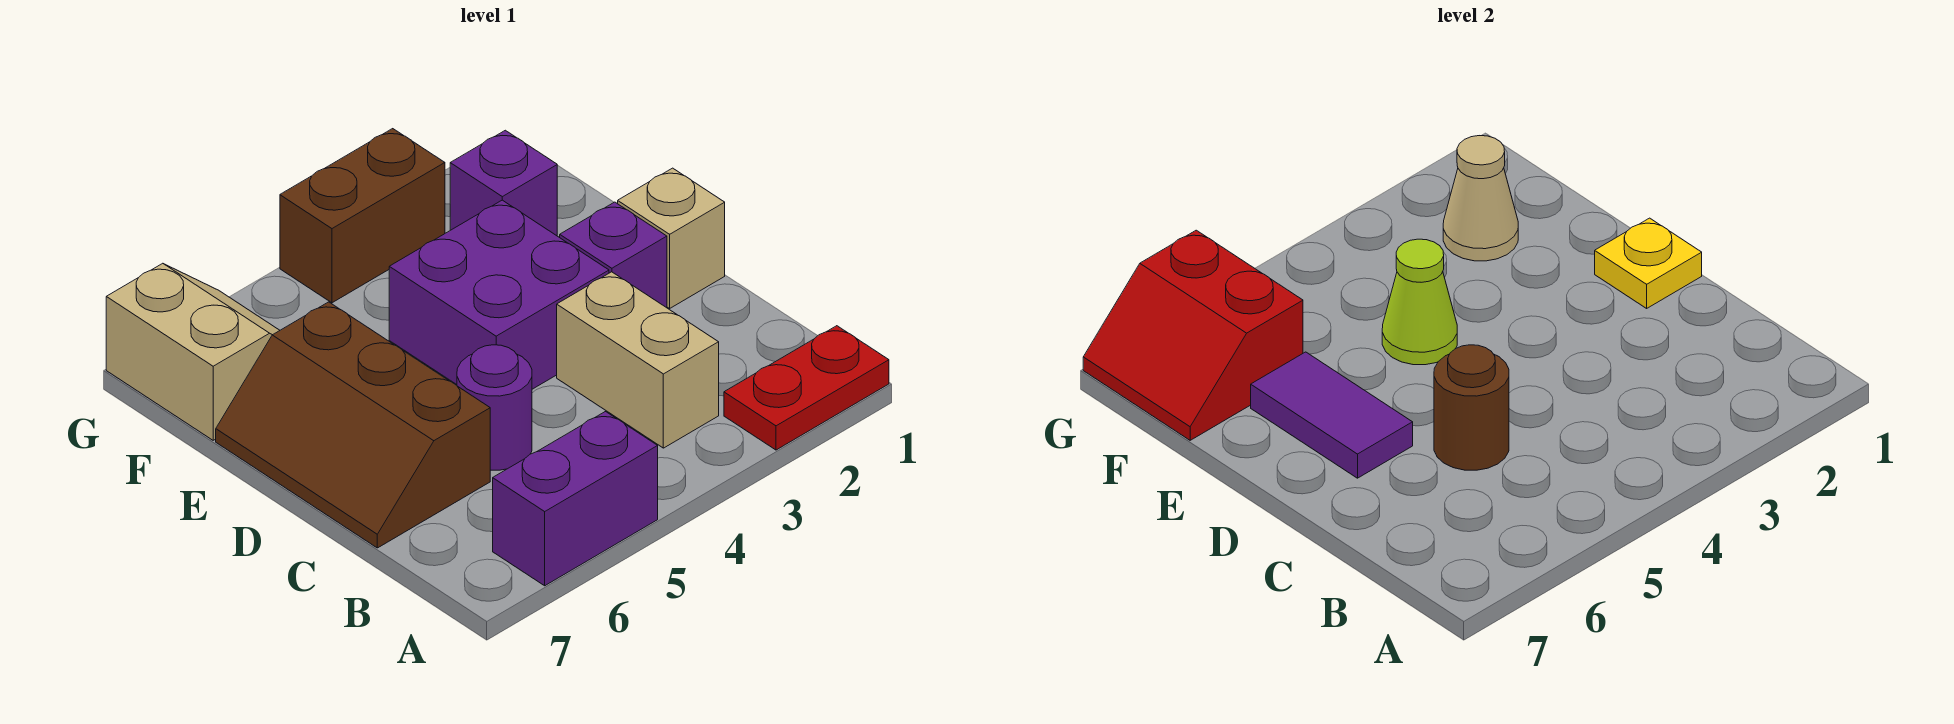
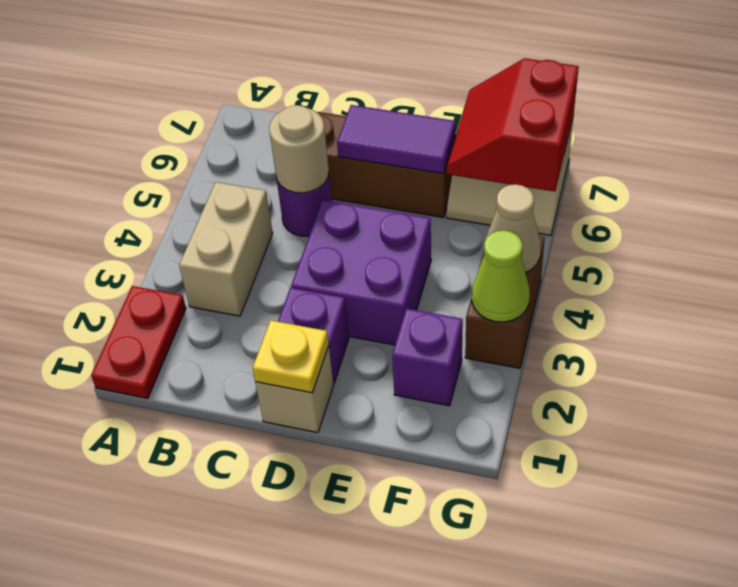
purple brick A5:A6 level 1 -> none
tan brick B3:C3 level 1 -> tan brick B3:B4 level 1
brown round brick C5 level 2 -> tan round brick C5 level 2
lime cone E4 level 2 -> lime cone G3 level 2
tan cone F2 level 2 -> tan cone G4 level 2
red slope F6:G7 level 2 top 6 -> red slope F6:G7 level 2 top G

